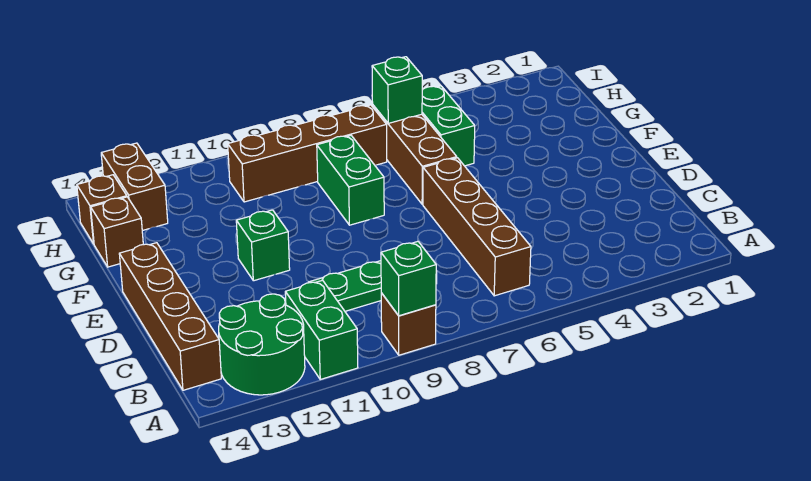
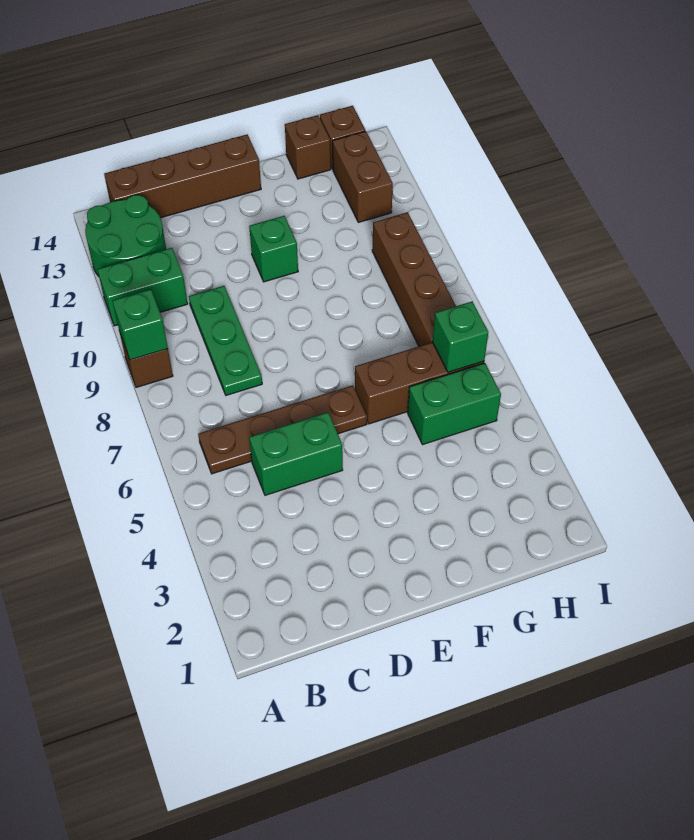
brown brick B6:E6 level 1 -> brown plate B6:E6 level 1
green brick F8:G8 level 1 -> green brick C5:D5 level 1
brown brick H13:I13 level 1 -> brown brick H12:H13 level 1

